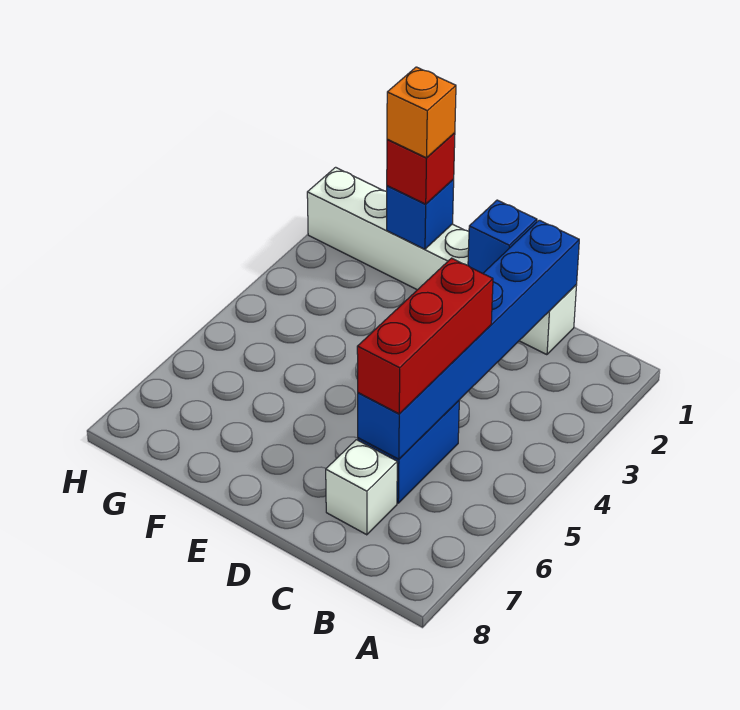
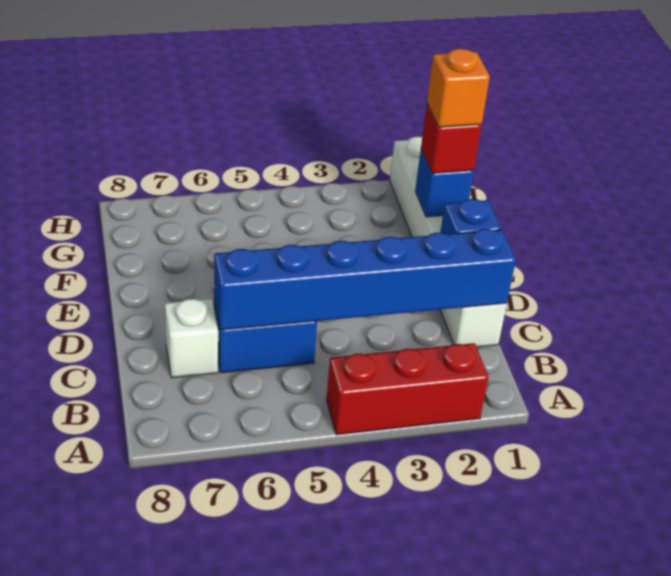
red brick C4:C6 level 3 -> red brick A2:A4 level 1

